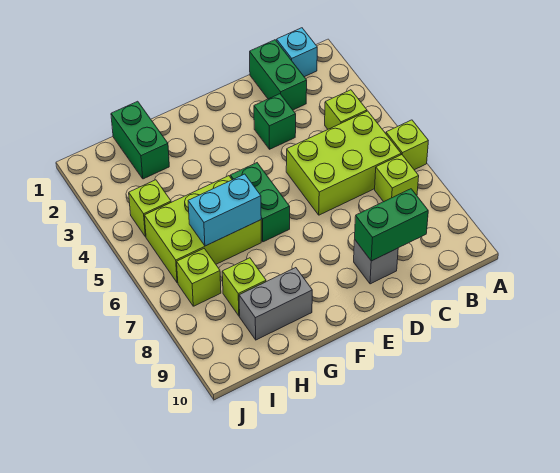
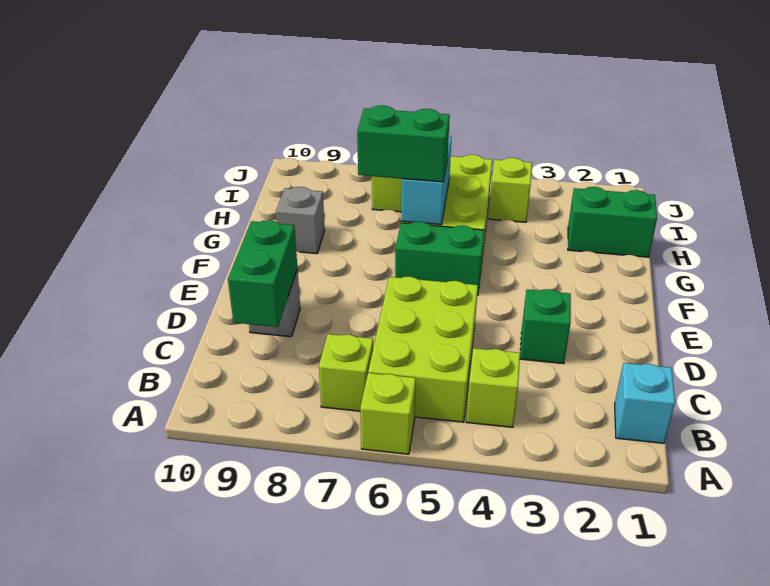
green brick C1:C2 level 1 -> green brick G6:G7 level 3
grey brick G9:H9 level 1 -> grey brick G9 level 1
lime brick H8 level 1 -> none

